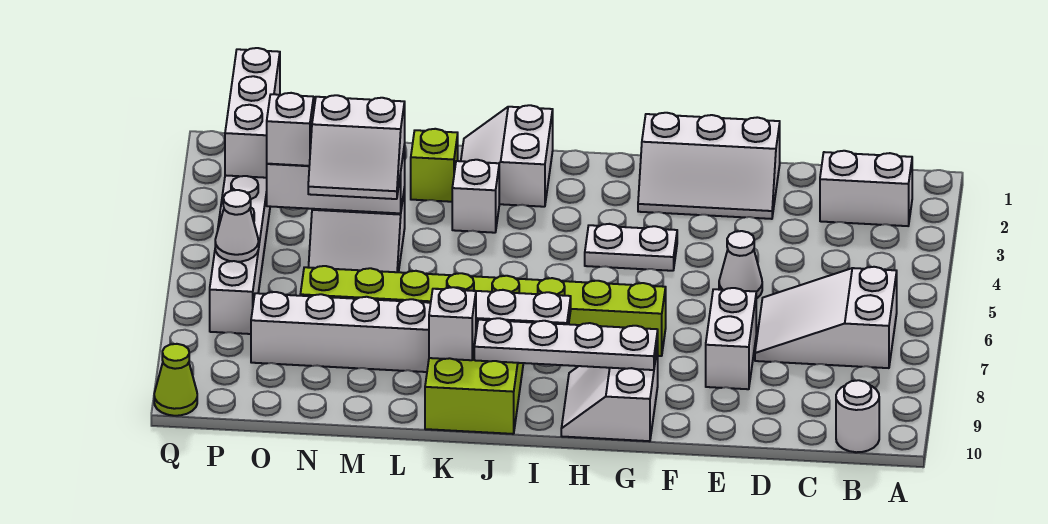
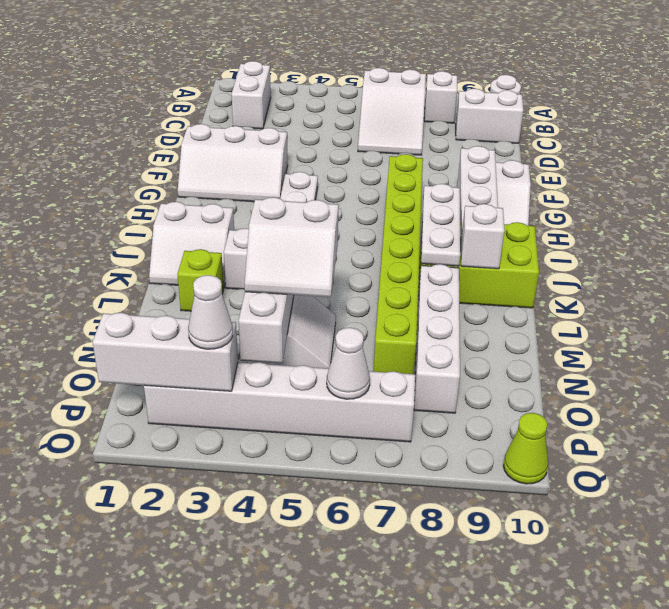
white slope E1:G2 level 1 top 1 -> white slope F1:G3 level 1 top F
white cone E5 level 1 -> white cone P3 level 3
white brick E7:E8 level 1 -> white brick C9:C10 level 1
white slope M4:N5 level 3 top 4 -> white slope M4:N5 level 3 top M
white brick O4 level 3 -> white brick B8 level 1

